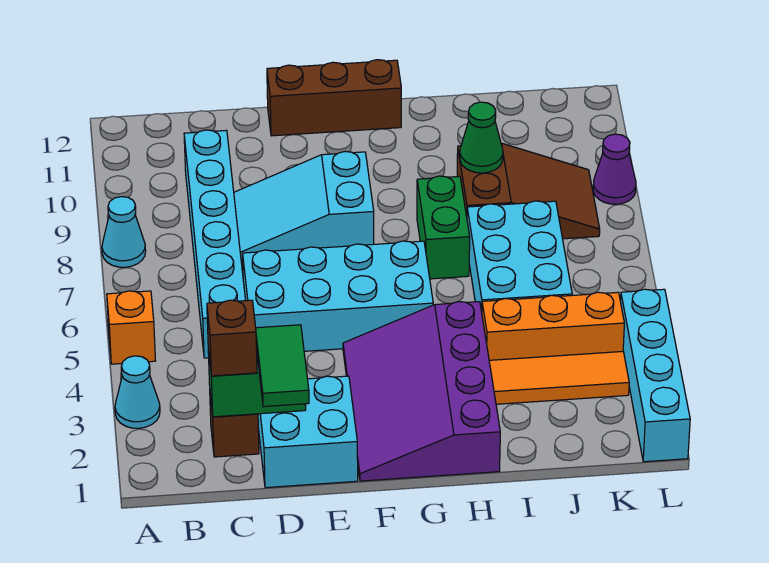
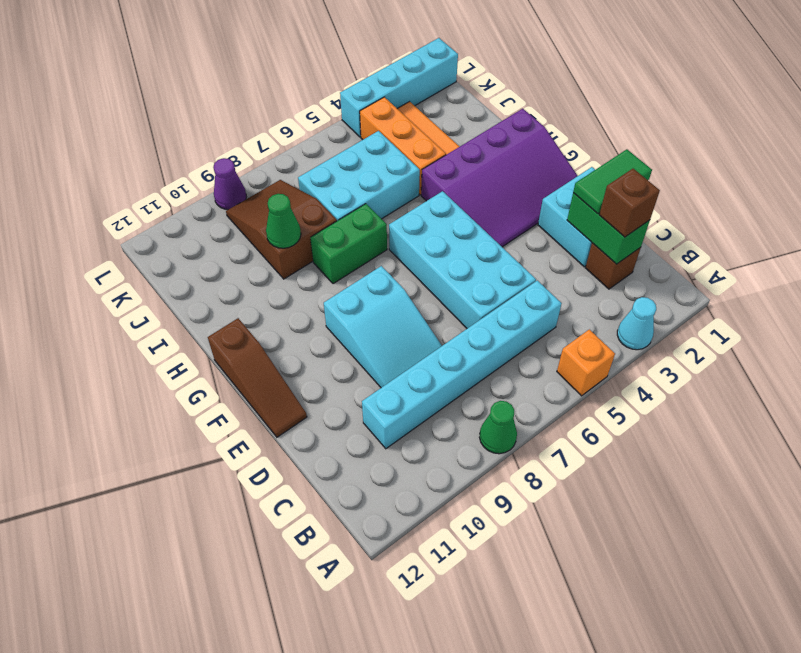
cyan cone A8 level 1 -> green cone A8 level 1
brown brick E12:G12 level 1 -> brown slope E12:G12 level 1 top G

